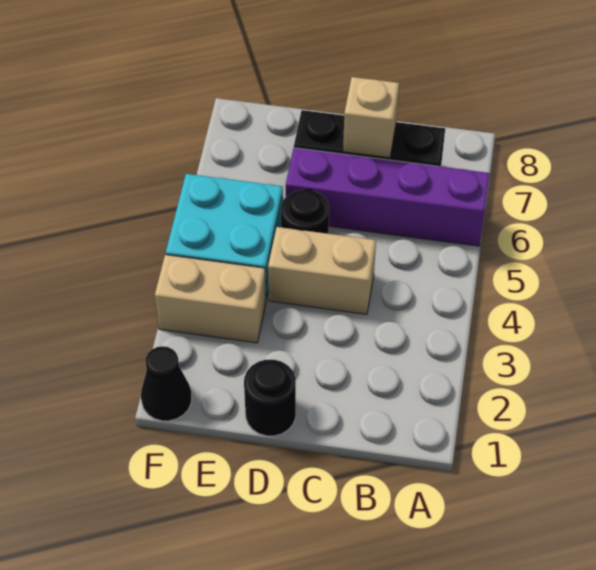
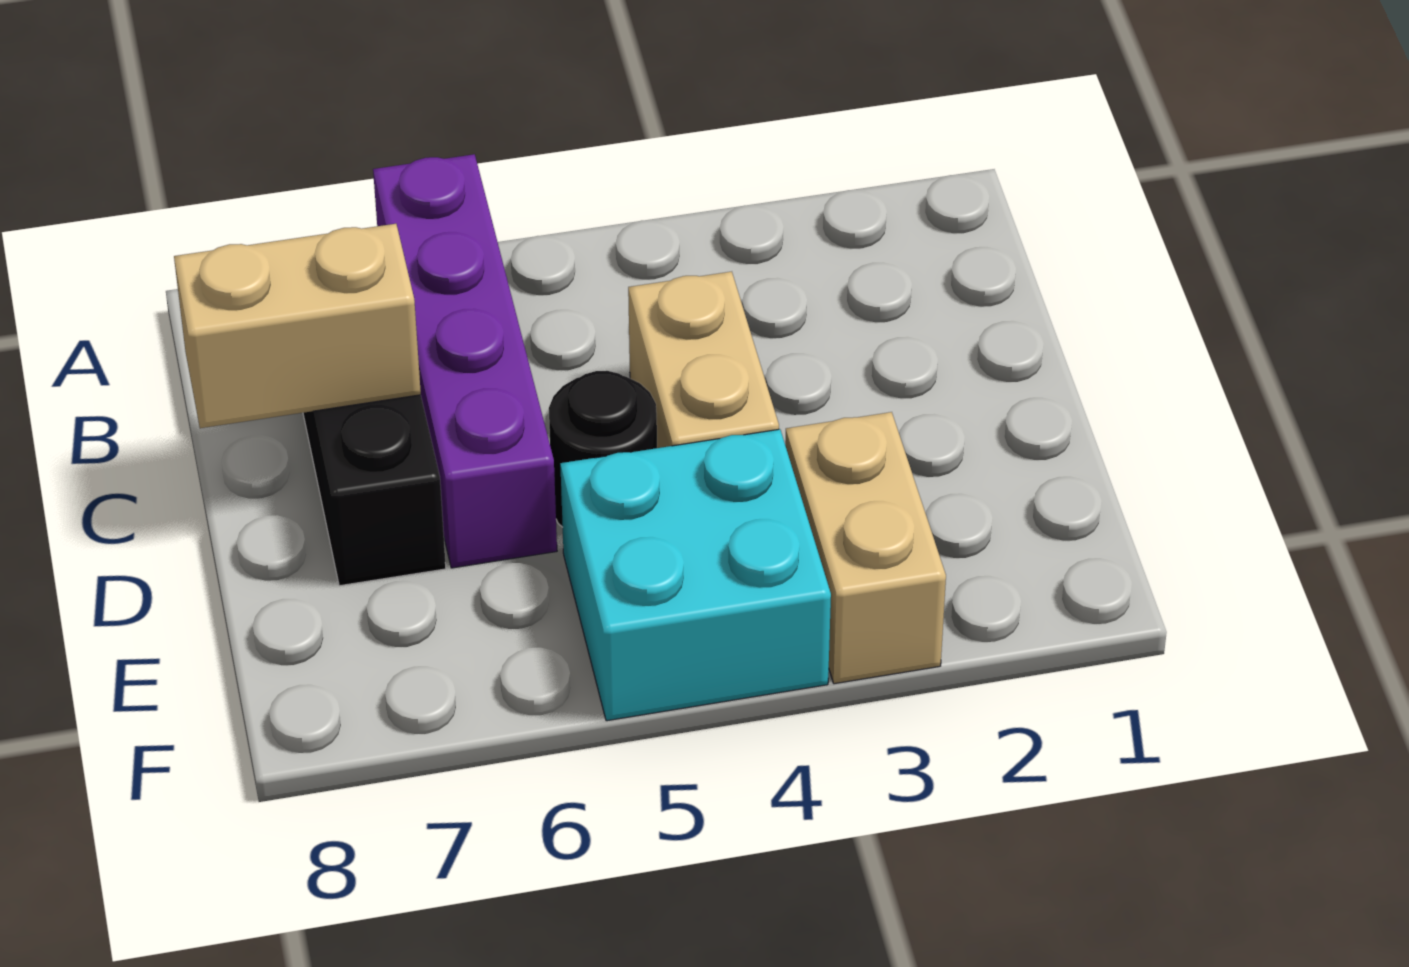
tan brick C7 level 2 -> tan brick C7:C8 level 2
black round brick D1 level 1 -> none
black cone F1 level 1 -> none

